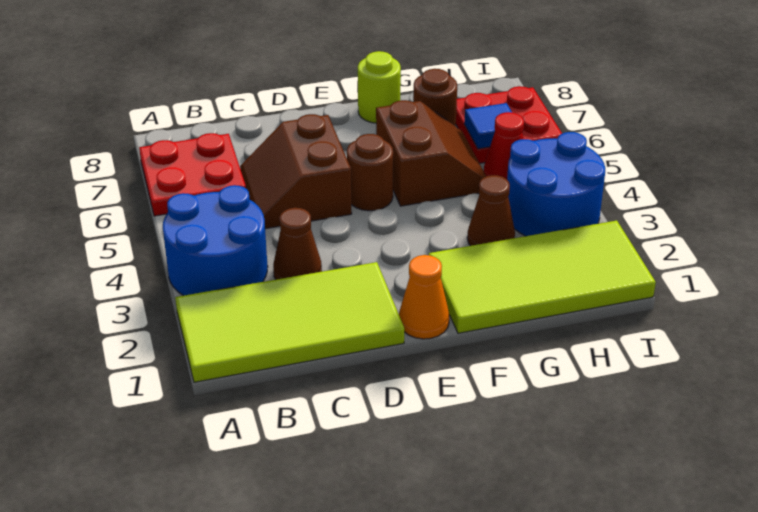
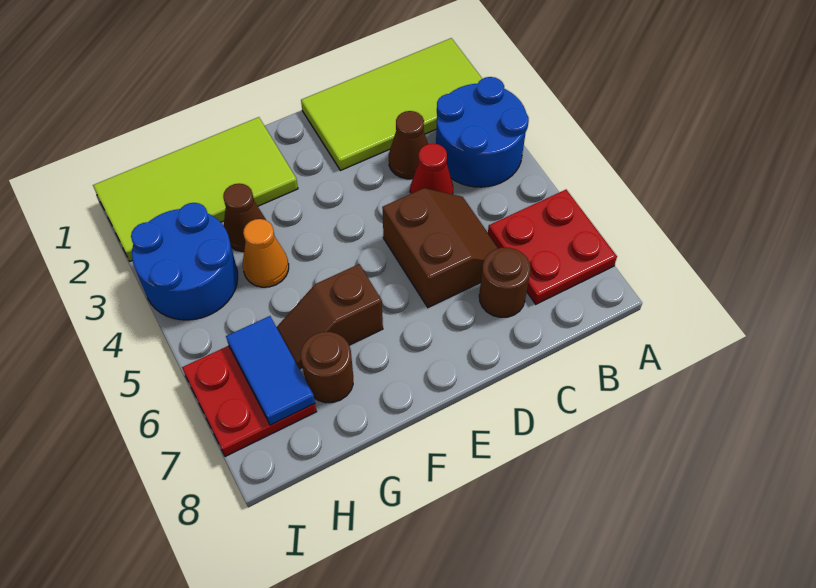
orange cone E1 level 1 -> orange cone G4 level 1
brown round brick E5 level 1 -> brown round brick C7 level 1
brown slope F5:G6 level 1 top F -> brown slope F6:G6 level 1 top F
lime round brick F8 level 1 -> none
red cone H5 level 1 -> red cone C4 level 1
blue tile H6 level 2 -> blue tile H6:H7 level 2

